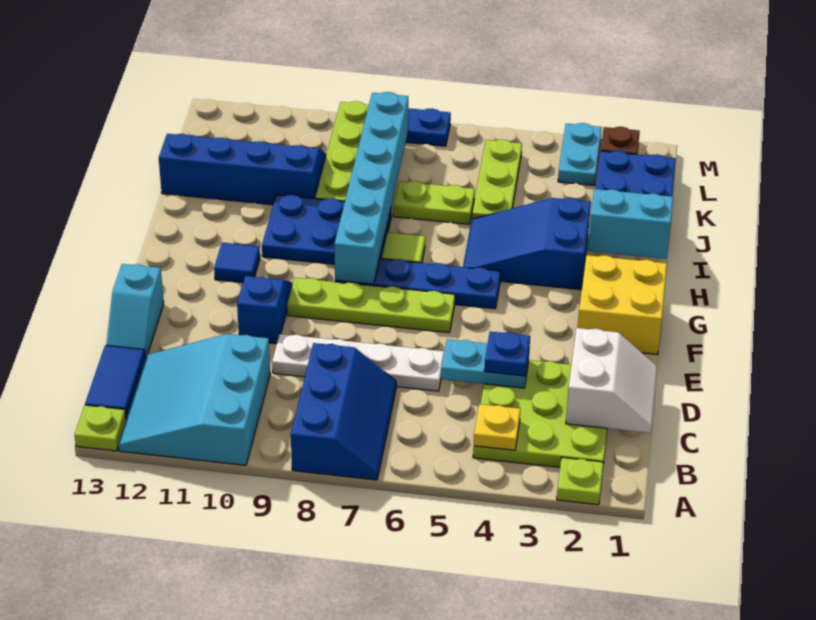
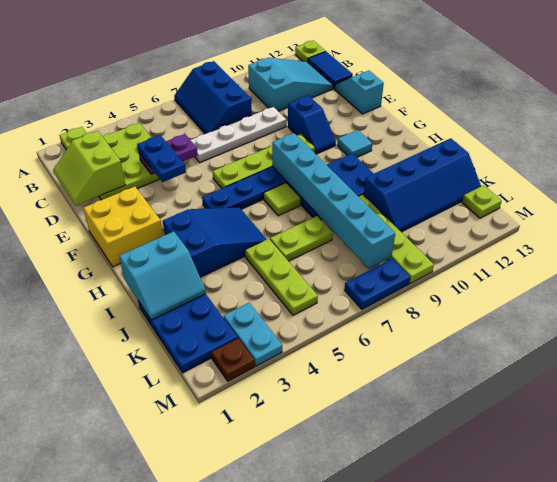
cyan slope A10:C12 level 1 top 10 -> cyan slope B10:C12 level 1 top 10
yellow plate B4 level 2 -> none
white slope C1:D2 level 2 top 2 -> lime slope C1:D2 level 2 top 2
cyan plate D4:D5 level 2 -> purple plate D4:D5 level 2
blue plate D4 level 3 -> blue plate D4:E4 level 3
blue tile G11 level 1 -> cyan tile G11 level 1
none -> lime plate L13 level 1

